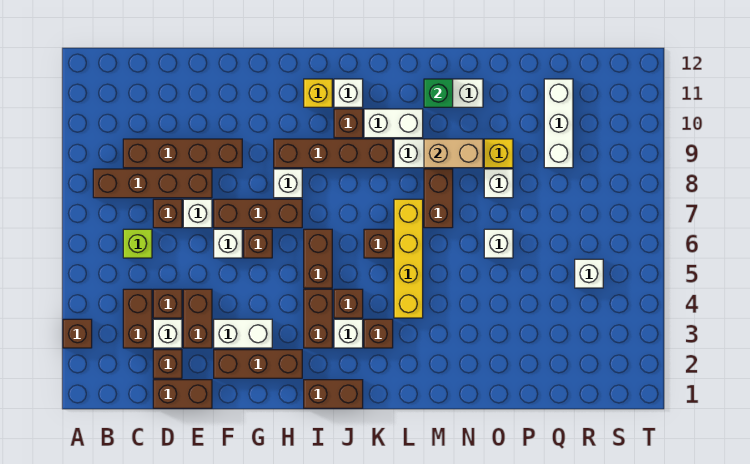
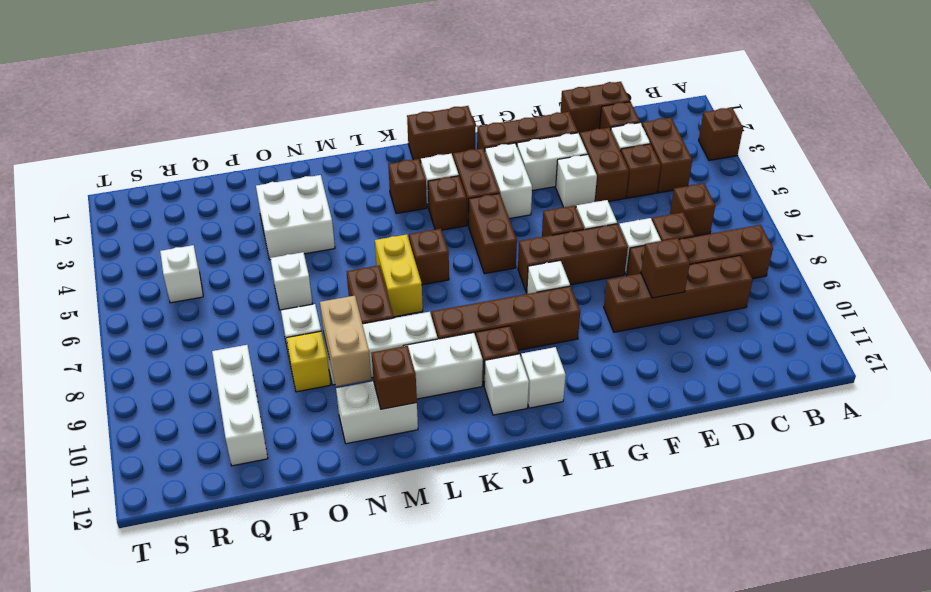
lime brick C6 level 1 -> brown brick C6 level 1
none -> brown brick E9 level 2
none -> white brick F4 level 1
none -> white brick H3:H4 level 1
yellow brick I11 level 1 -> white brick I11 level 1
yellow brick L4:L7 level 1 -> yellow brick L6:L7 level 1
tan brick M9:N9 level 2 -> tan brick N9:N10 level 2
green brick M11 level 2 -> brown brick M11 level 2
none -> white brick N3:O4 level 1

